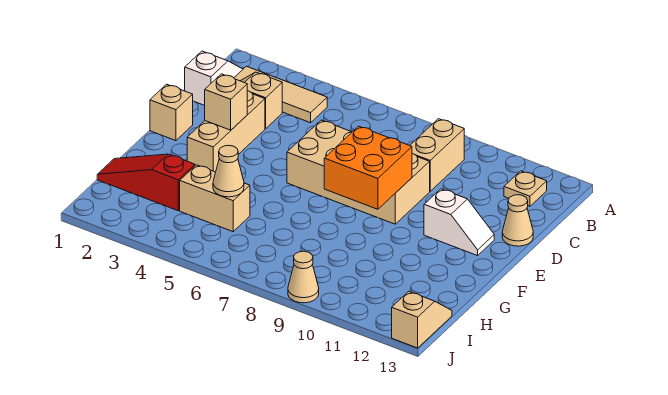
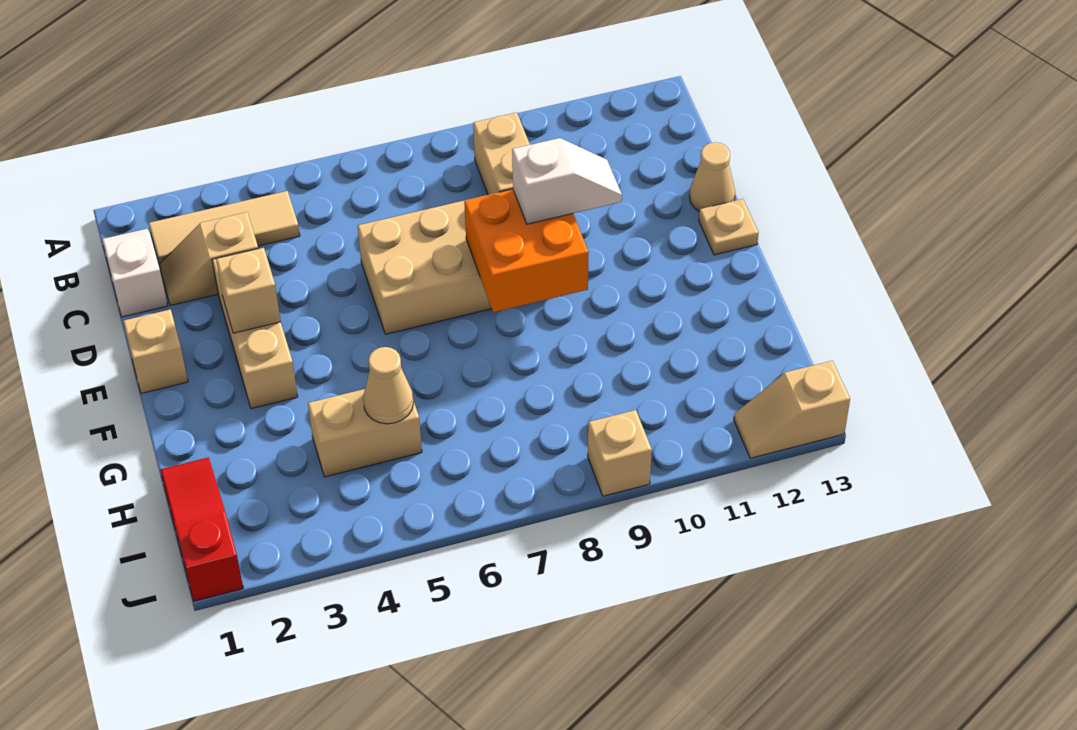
tan plate B12 level 1 -> tan plate E13 level 1
white slope E11:E12 level 1 top 11 -> white slope E9:E10 level 3 top 9
red slope H1:H3 level 1 top 3 -> red slope H1:J1 level 1 top J
tan slope I13:J13 level 1 top J -> tan slope J12:J13 level 1 top 13
tan cone J9 level 1 -> tan brick J9 level 1

